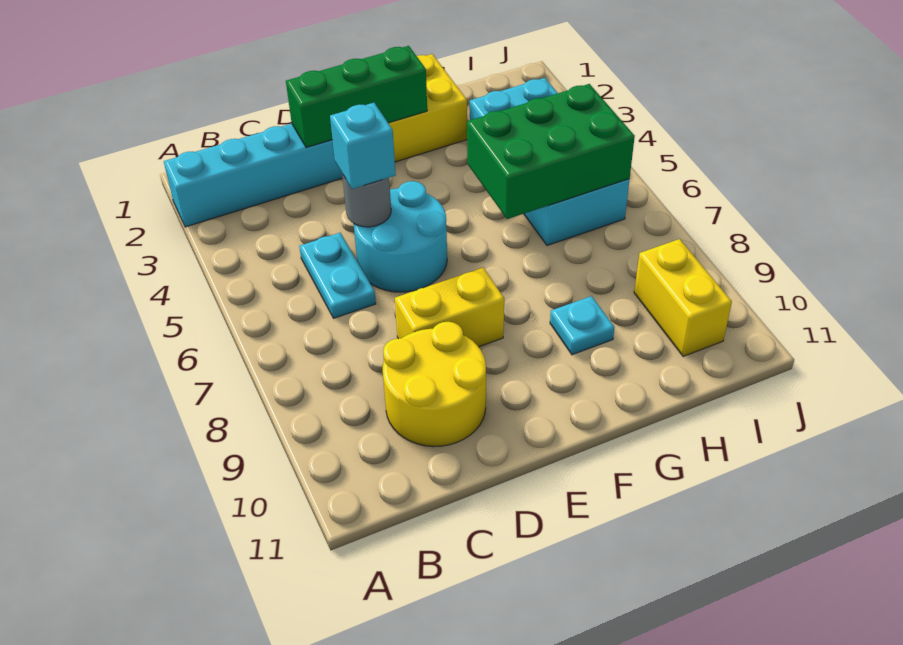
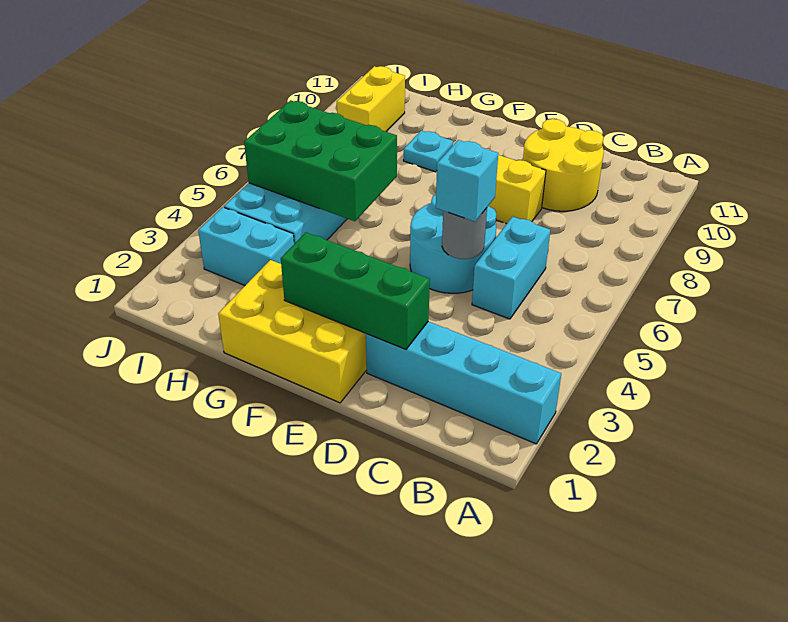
cyan plate C5:C6 level 1 -> cyan brick C5:C6 level 1

